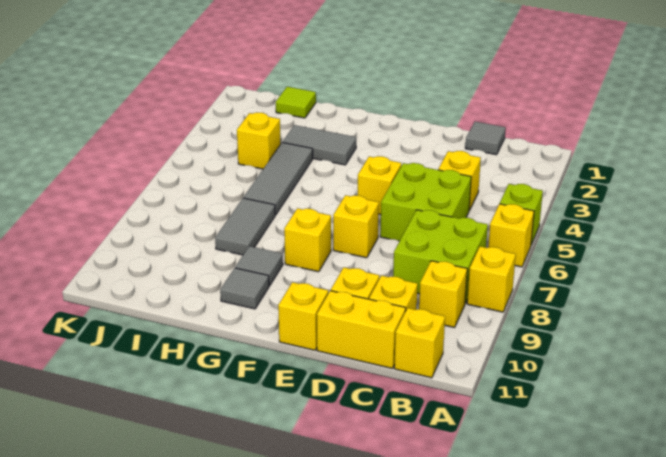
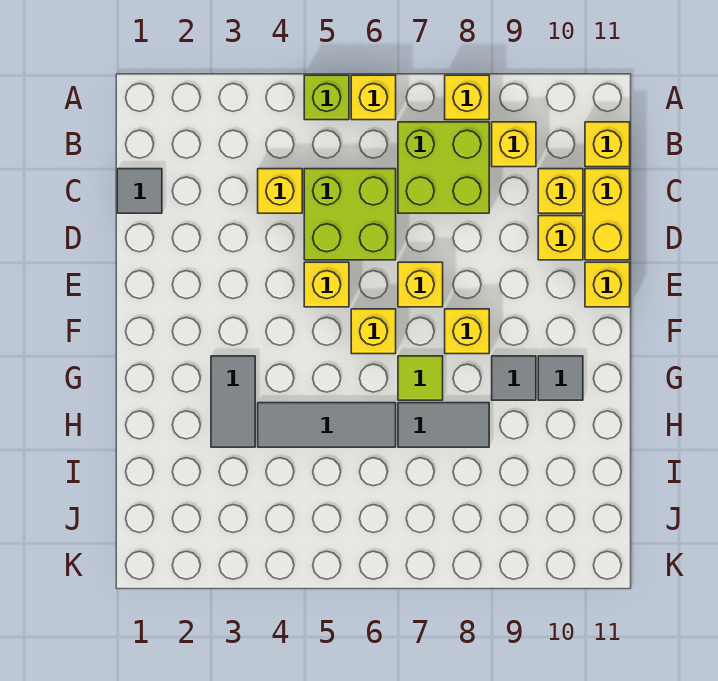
lime tile I1 level 1 -> lime tile G7 level 1
yellow brick I4 level 1 -> yellow brick F6 level 1

